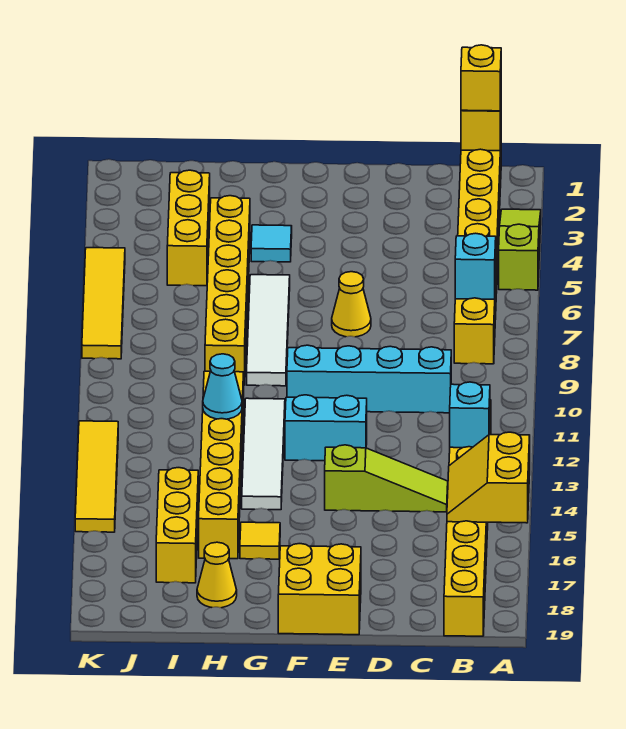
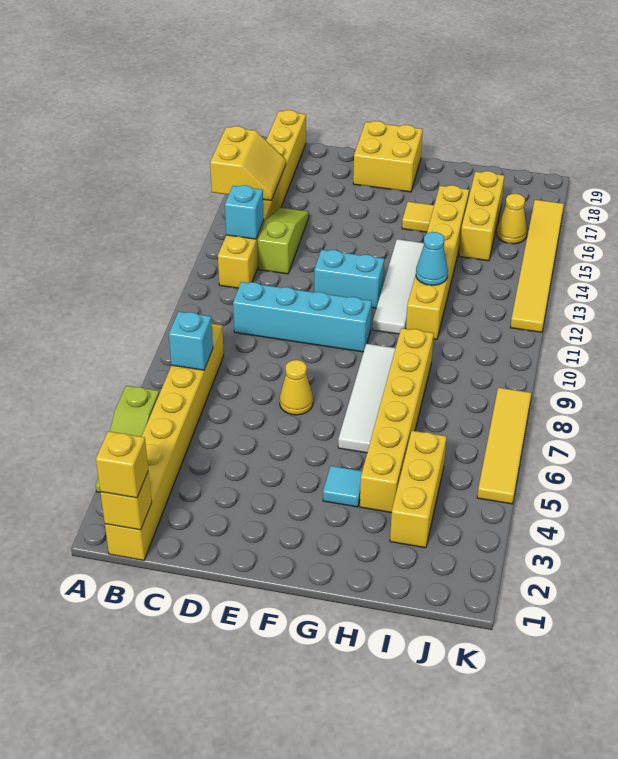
lime slope C14:E14 level 1 top E -> lime slope C13:C15 level 1 top 13
yellow cone H18 level 1 -> yellow cone J16 level 1
yellow tile K12:K15 level 1 -> yellow tile K12:K17 level 1

